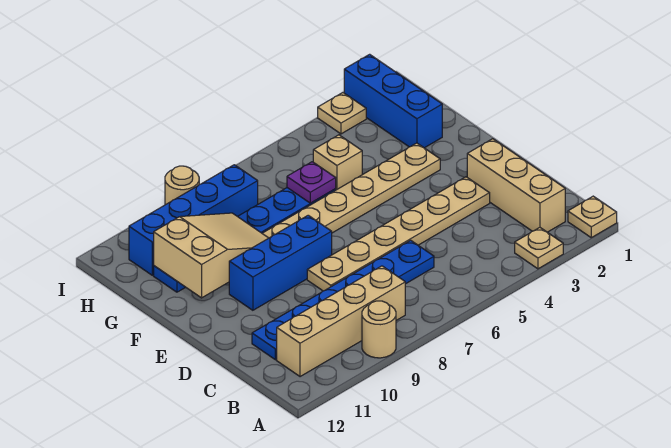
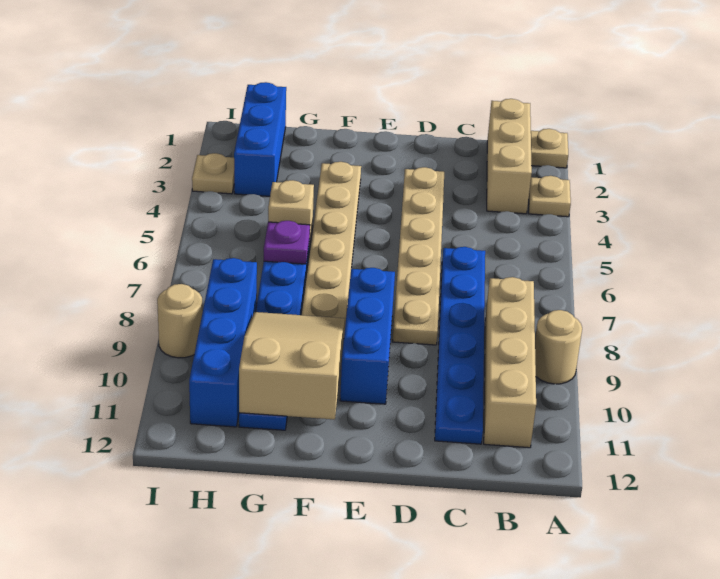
tan brick B2:D2 level 1 -> tan brick B1:B3 level 1
blue brick G2:I2 level 1 -> blue brick H1:H3 level 1

